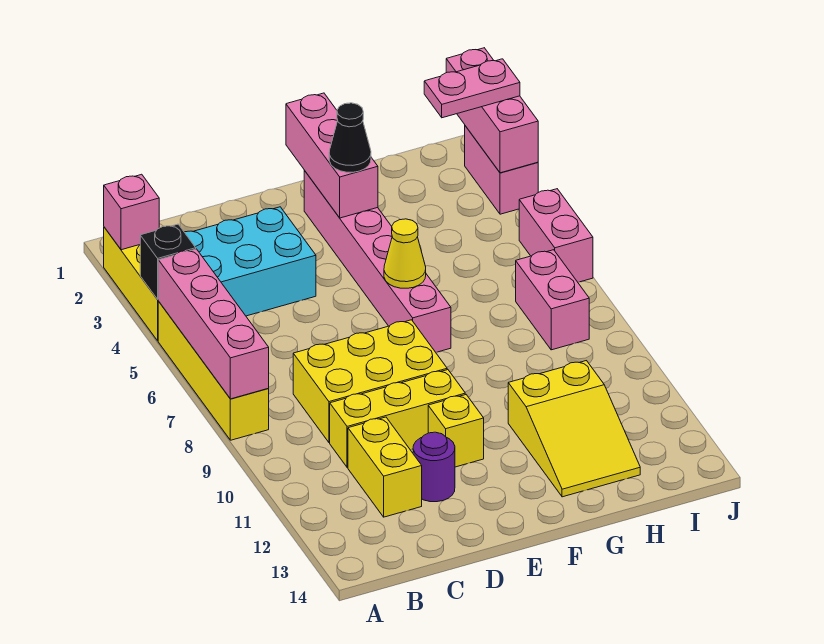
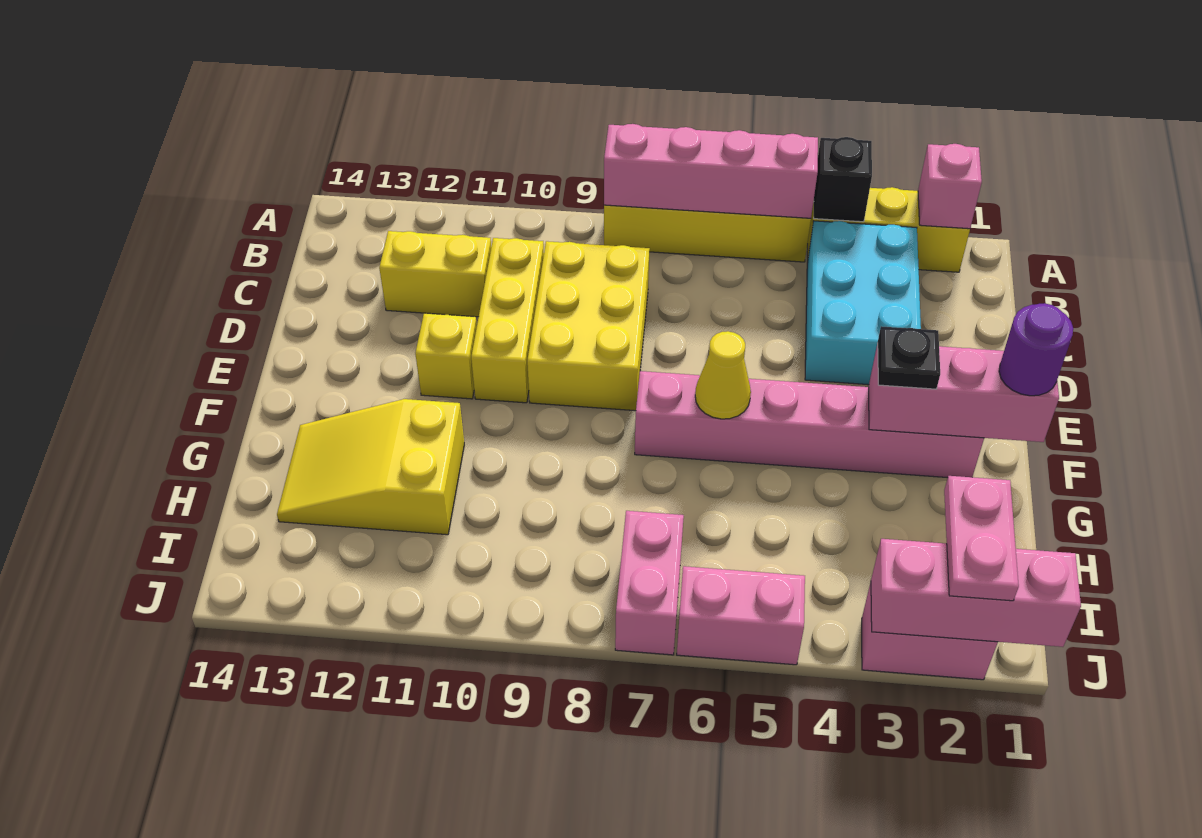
purple round brick D12 level 1 -> purple round brick F1 level 3
black cone F3 level 3 -> black plate F3 level 3
pink brick I7:I8 level 1 -> pink brick I7:J7 level 1

